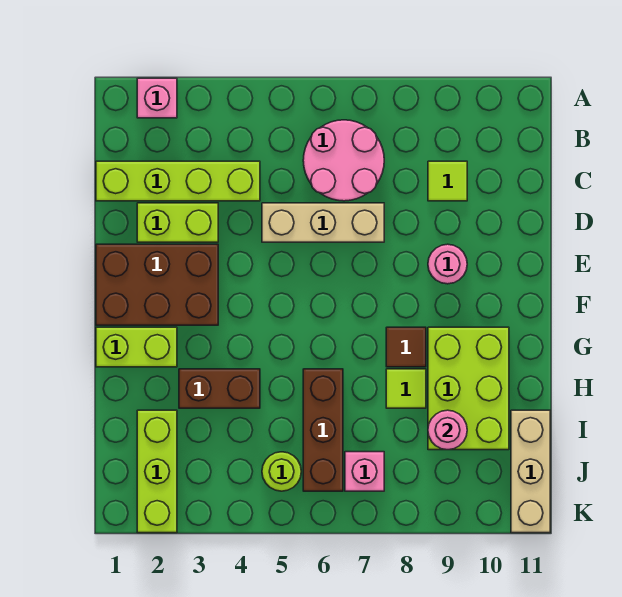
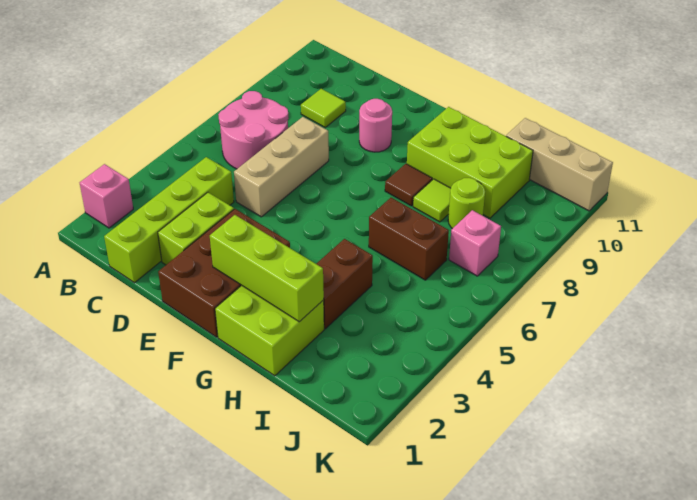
lime brick G1:G2 level 1 -> lime brick G1:H2 level 1
brown brick H6:J6 level 1 -> brown brick H6:I6 level 1
lime brick I2:K2 level 1 -> lime brick F2:H2 level 2
pink round brick I9 level 2 -> none
lime round brick J5 level 1 -> lime round brick I8 level 1

